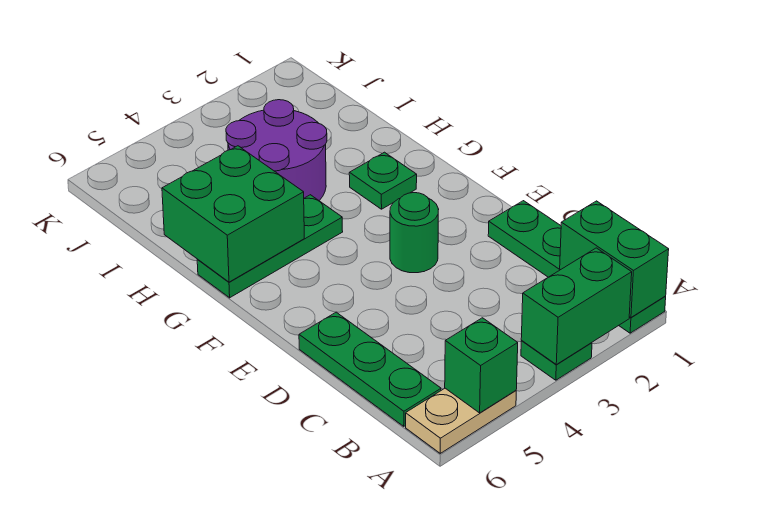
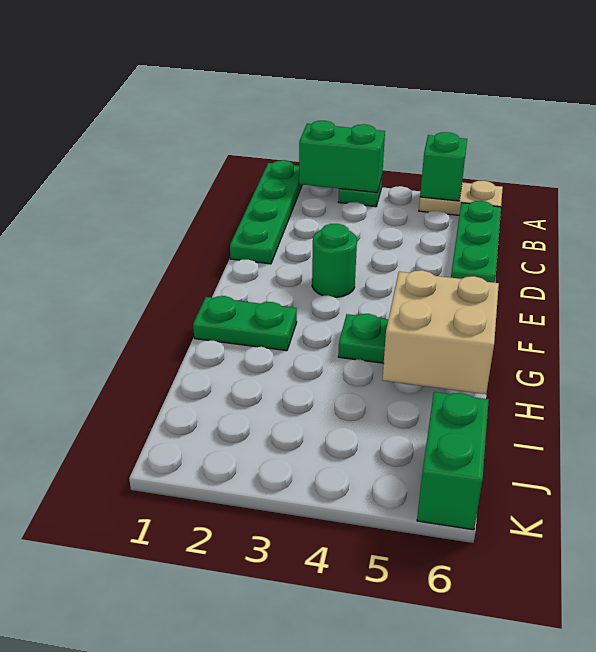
green brick A1:B1 level 2 -> green brick J6:K6 level 1
green plate G2 level 1 -> green plate G1:G2 level 1
green brick G5:H6 level 2 -> tan brick G5:H6 level 2
purple round brick H3:I4 level 1 -> none

